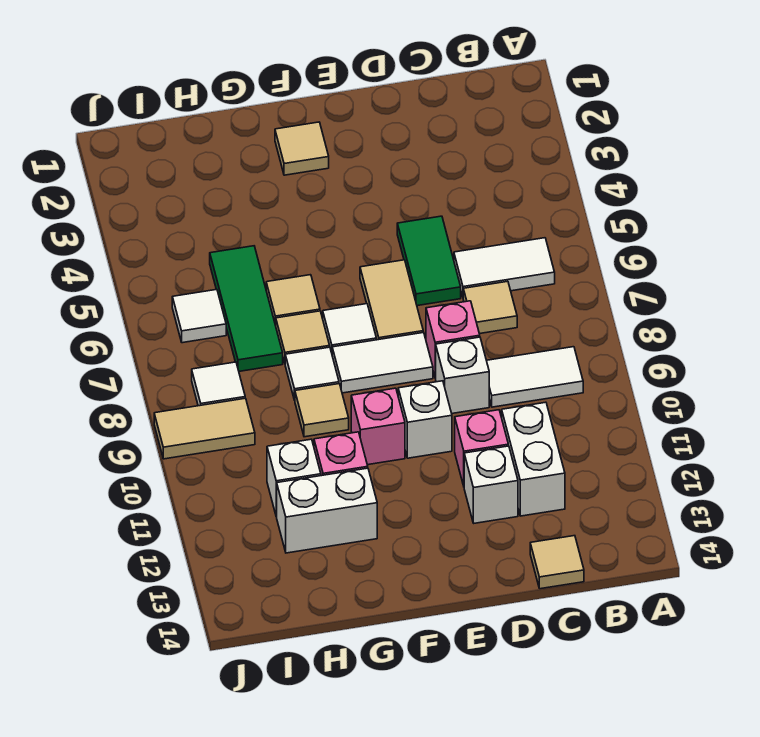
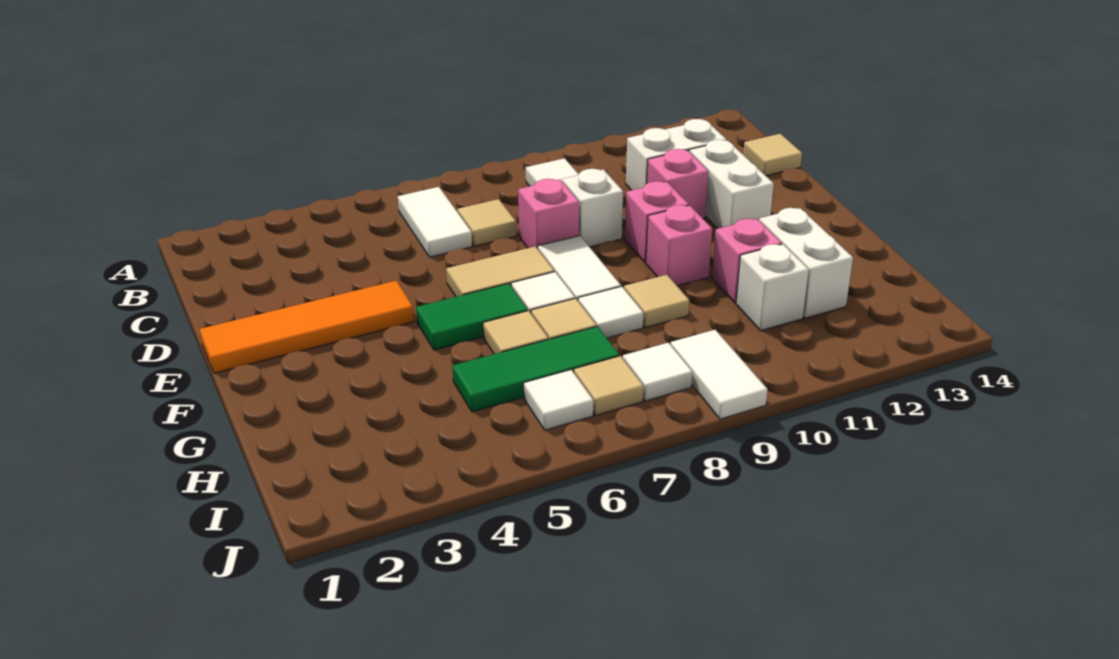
green tile D5:D6 level 1 -> green tile F5:F6 level 1
white brick D12 level 1 -> white brick D12:E12 level 1
none -> orange tile E1:E4 level 1
white brick E10 level 1 -> pink brick E10 level 1
tan tile F2 level 1 -> tan tile I7 level 1
tan tile I9:J9 level 1 -> white tile I9:J9 level 1

